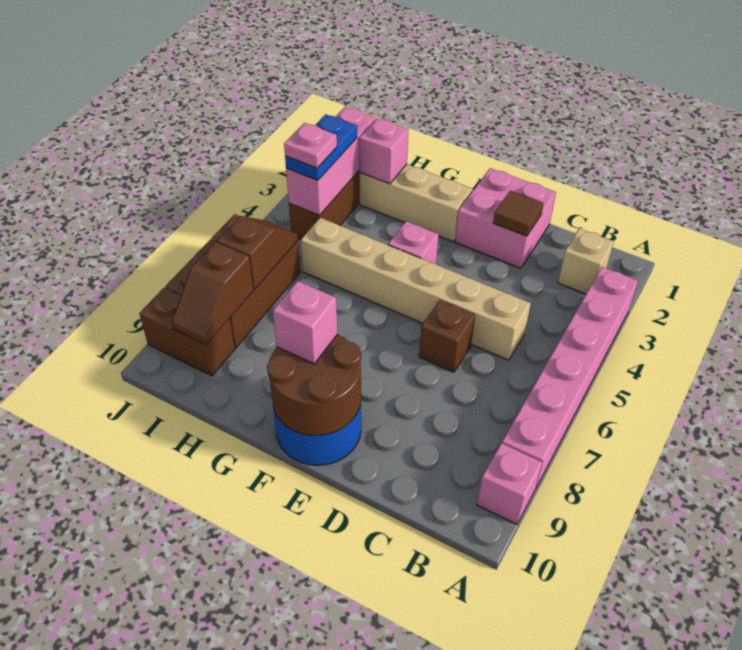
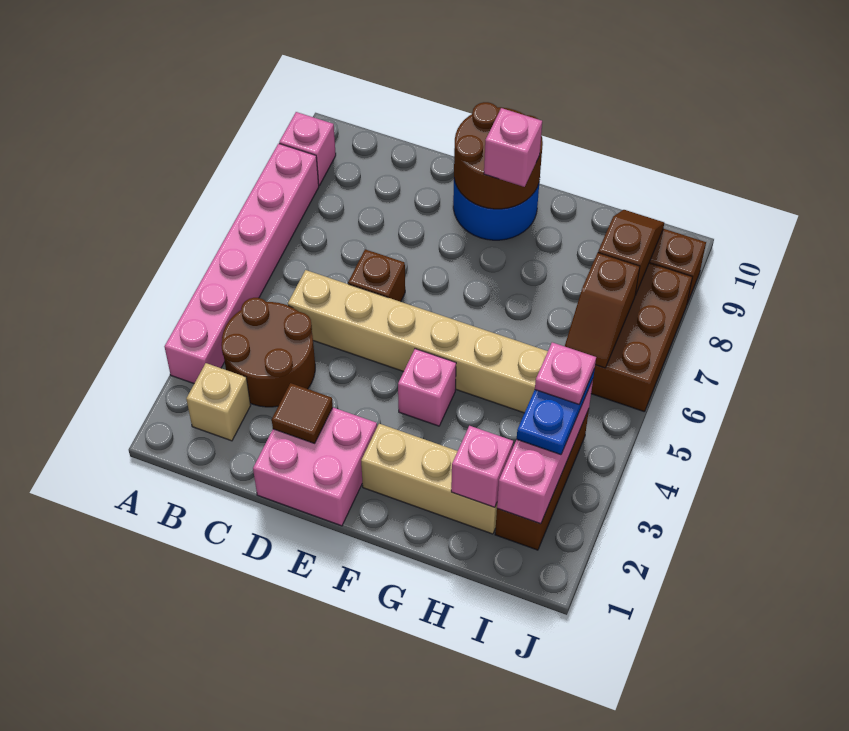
none -> brown round brick B3:C4 level 1

